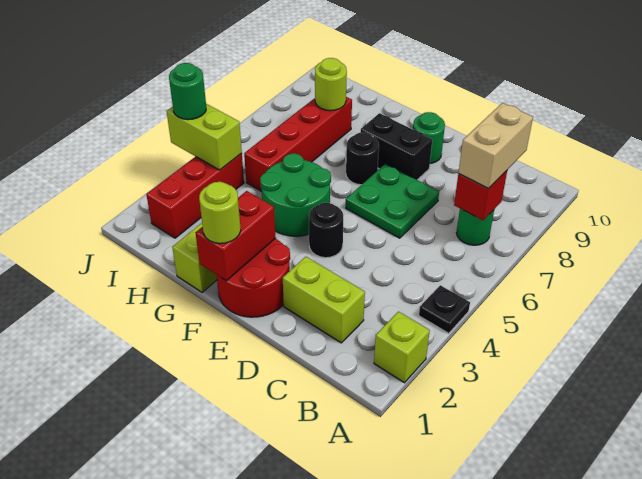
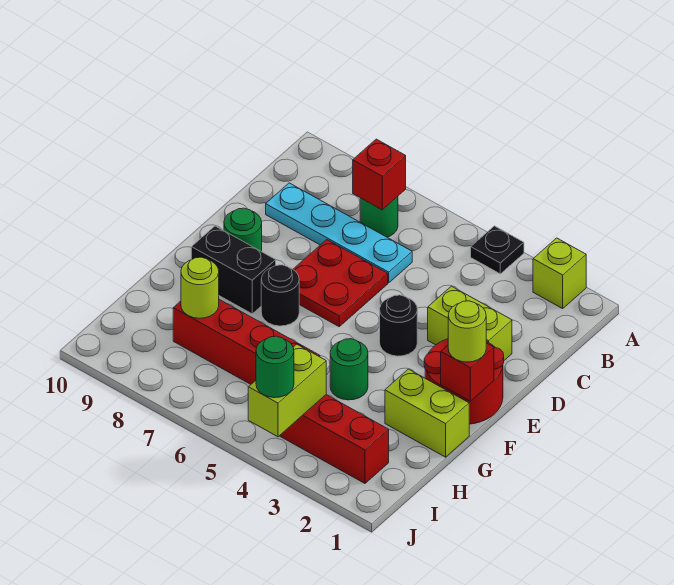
tan brick B7:B8 level 3 -> none
lime brick C2:D2 level 1 -> lime brick D2:D3 level 1
none -> cyan plate C6:C9 level 1
green plate D6:E7 level 1 -> red plate D6:E7 level 1
black brick E8:F8 level 1 -> black brick F8:F9 level 1
red brick F1:F2 level 2 -> red brick F1 level 2
green round brick F4:G5 level 1 -> green round brick G4 level 1

